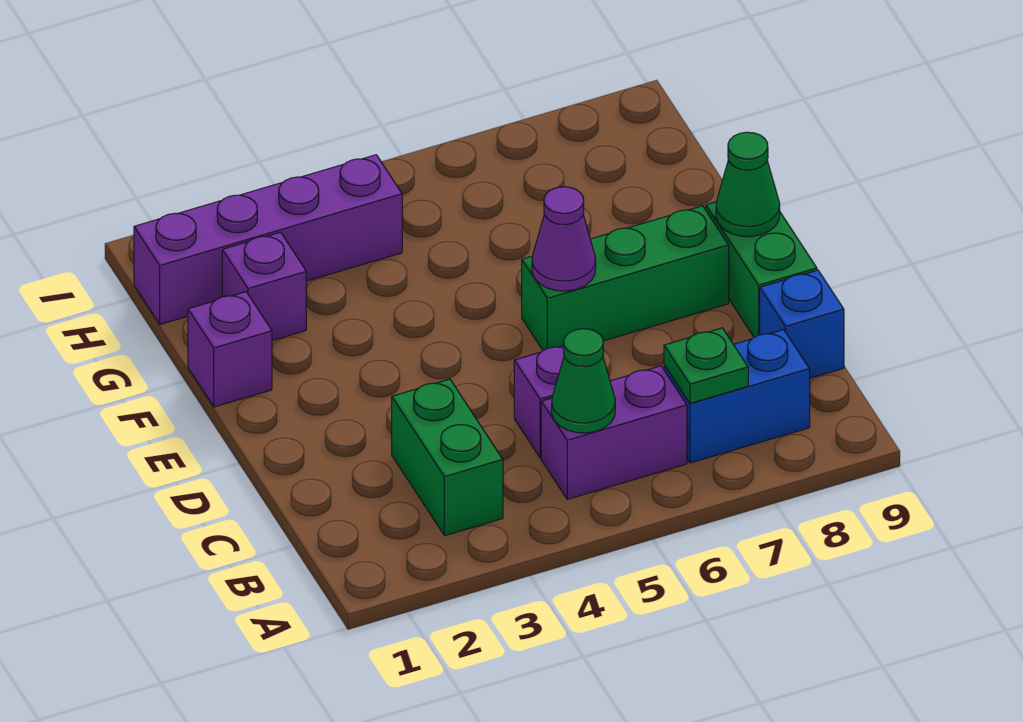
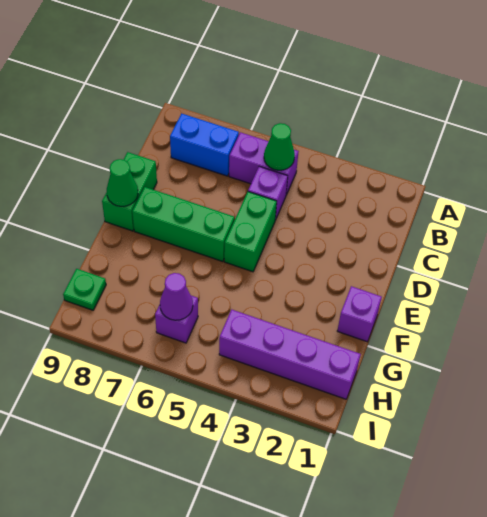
green brick B3:C3 level 1 -> green brick D5:E5 level 1
green plate B7 level 2 -> green plate H9 level 1
blue brick C9 level 1 -> none
purple cone E6 level 2 -> purple cone H6 level 2
purple brick G2 level 1 -> purple brick H6 level 1

